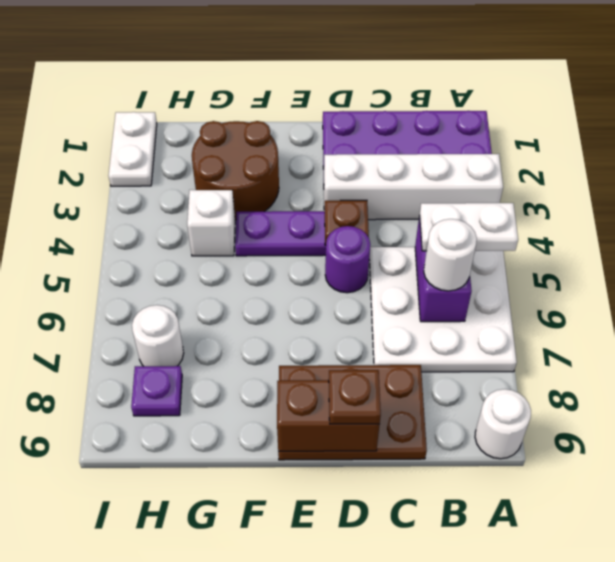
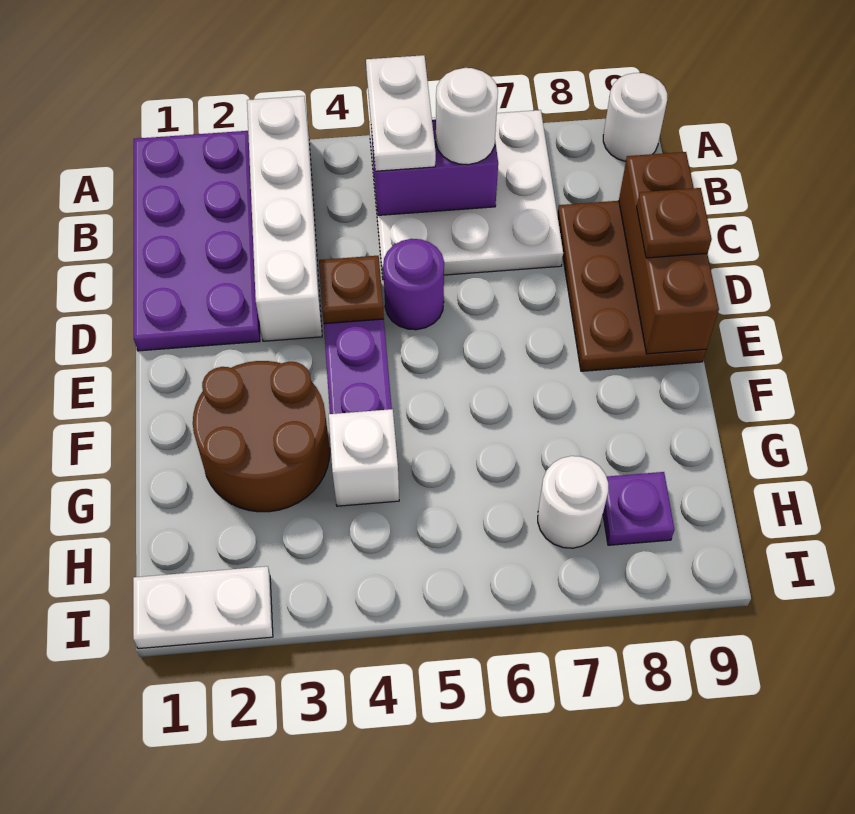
brown brick D9:E9 level 2 -> brown brick C9:E9 level 2

